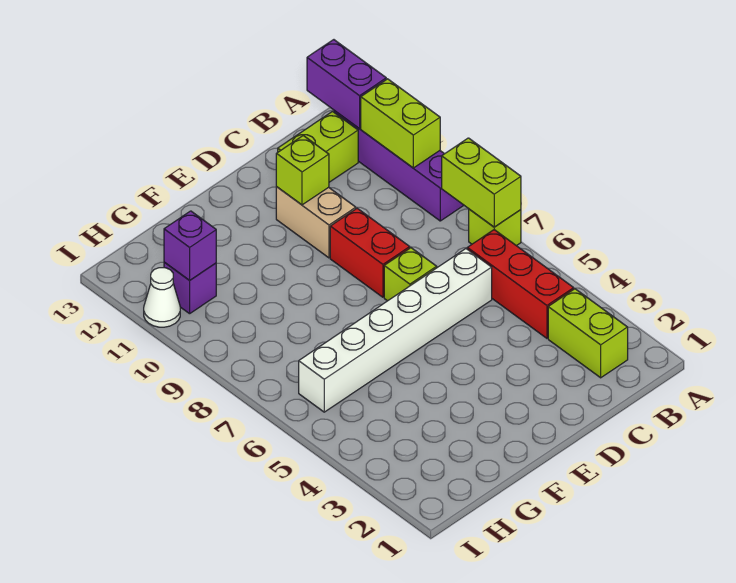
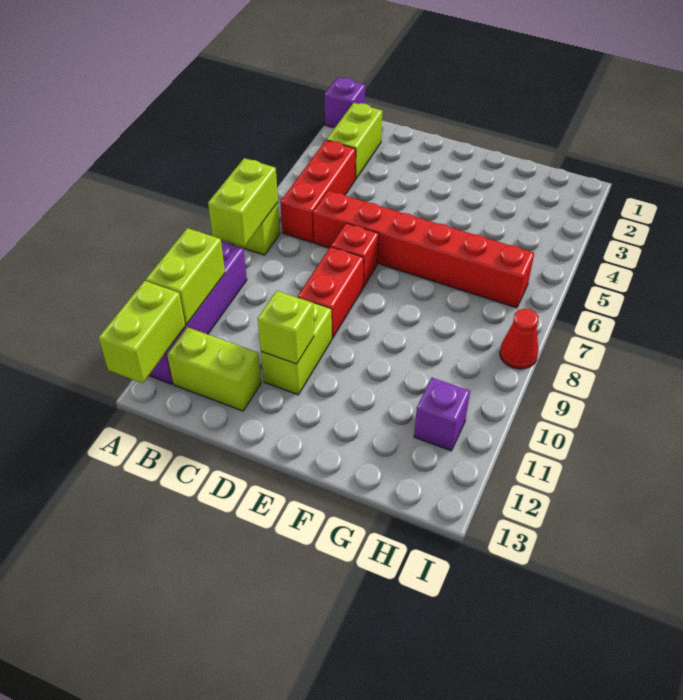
purple brick A12:A13 level 2 -> lime brick A12:A13 level 2
white brick C6:H6 level 1 -> red brick C6:H6 level 1
lime brick D7 level 1 -> red brick D7 level 1
tan brick D10:D11 level 1 -> lime brick D10:D11 level 1
purple brick H11 level 2 -> purple brick A1 level 1
none -> red cone I8 level 1
white cone I11 level 1 -> none

